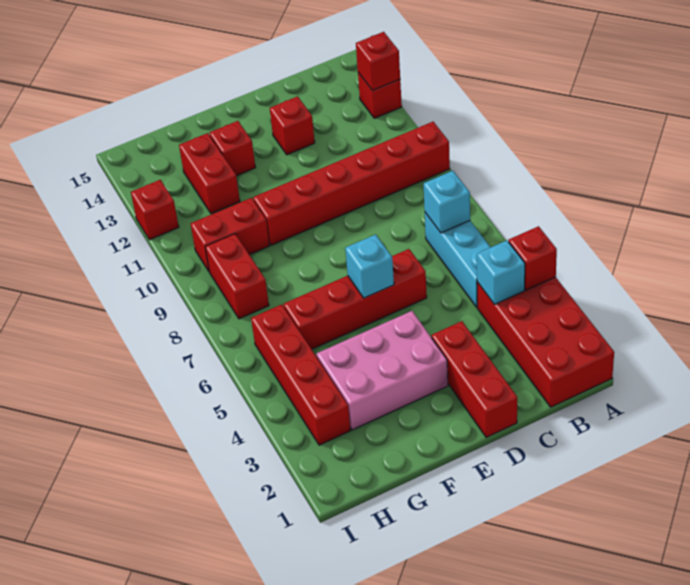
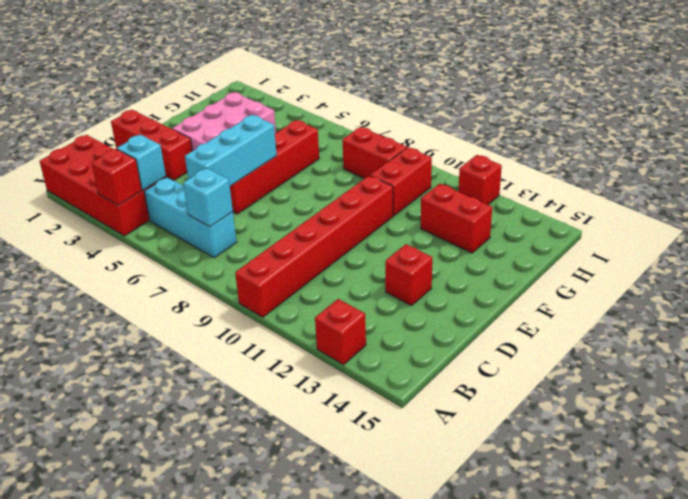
red brick A13 level 2 -> none
cyan brick E6 level 2 -> cyan brick C6:E6 level 2
red brick F13 level 1 -> none
red brick H3:H6 level 1 -> none

